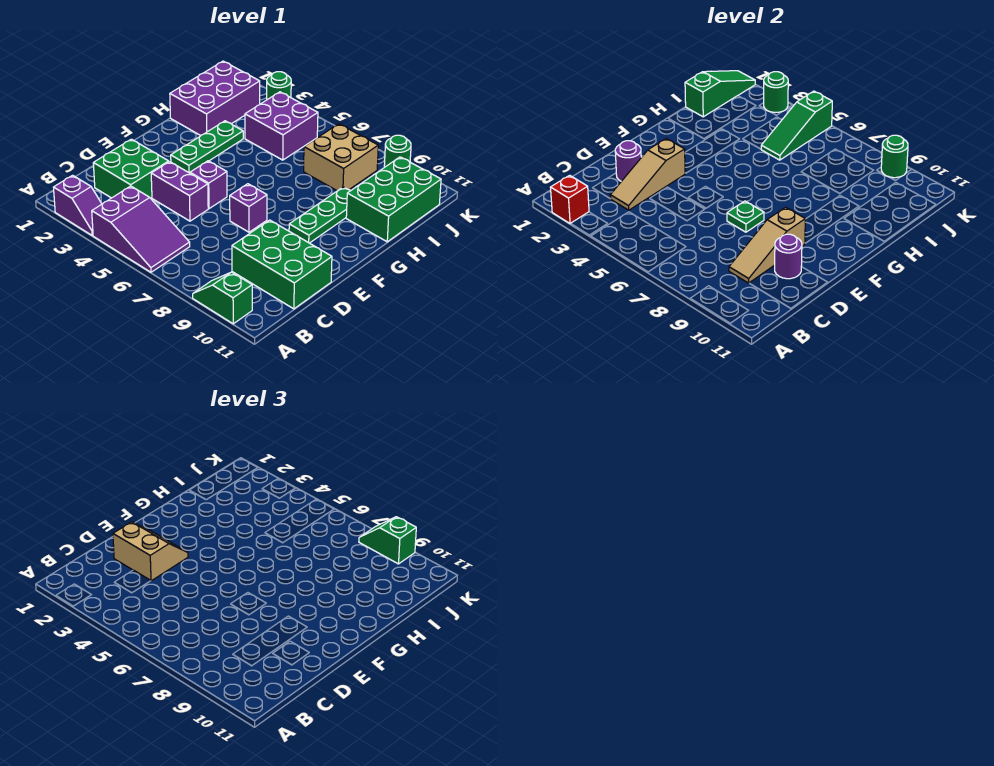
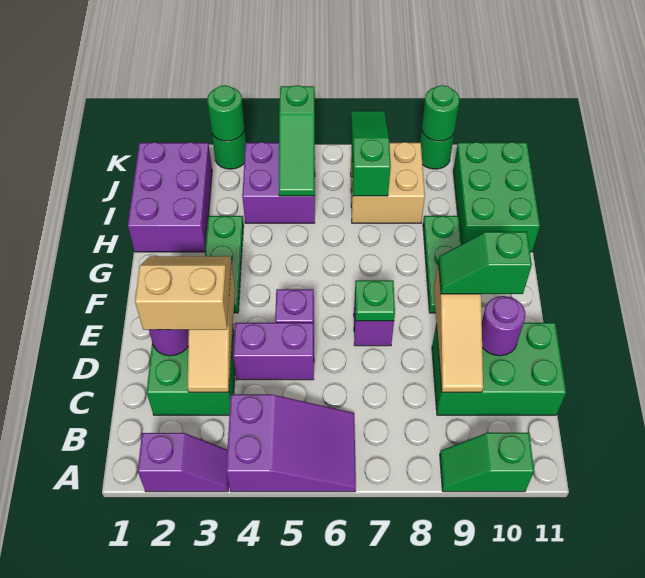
red brick A2 level 2 -> none
green slope I1:K1 level 2 top I -> green slope I7:K7 level 2 top I
green slope K8:K9 level 3 top 9 -> green slope E9:E10 level 3 top 10

